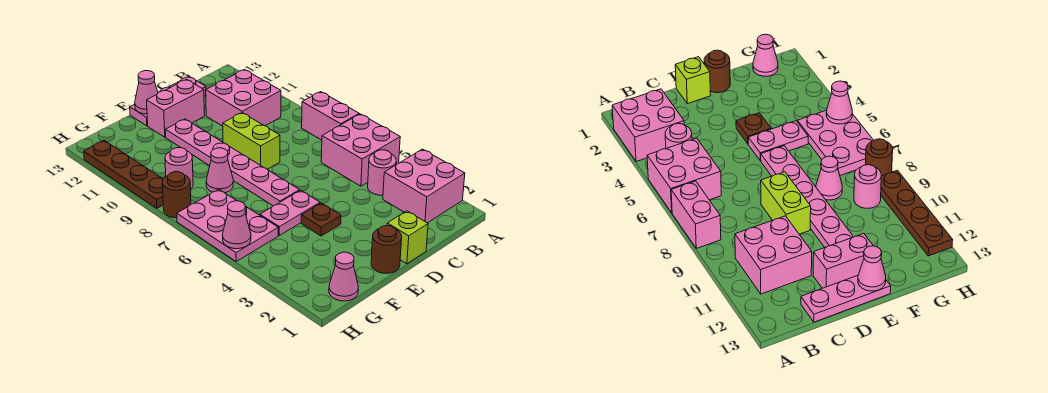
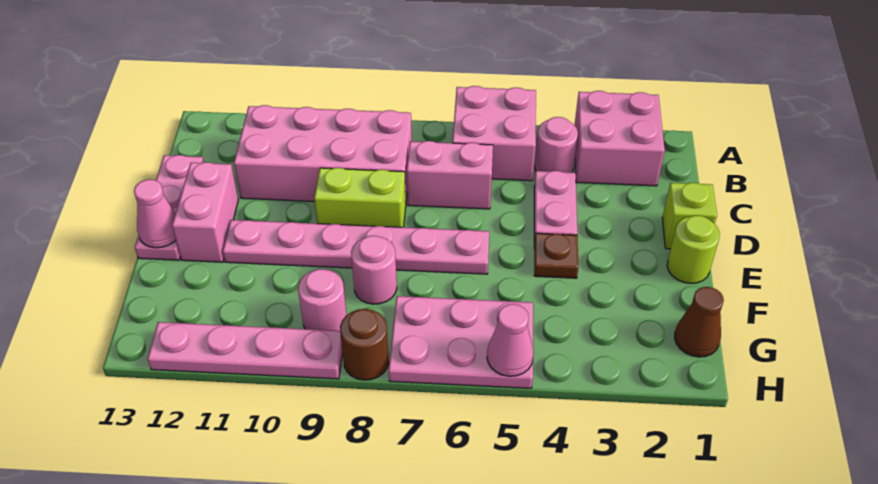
pink brick A7:A8 level 1 -> pink brick C6:C7 level 1
pink brick B10:C11 level 1 -> pink brick B8:C11 level 1
brown round brick E1 level 1 -> lime round brick E1 level 1
pink plate E5:F5 level 1 -> pink plate C4:D4 level 1
pink cone F8 level 1 -> pink round brick F8 level 1
pink cone G1 level 1 -> brown cone G1 level 1
brown plate H9:H12 level 1 -> pink plate H9:H12 level 1

